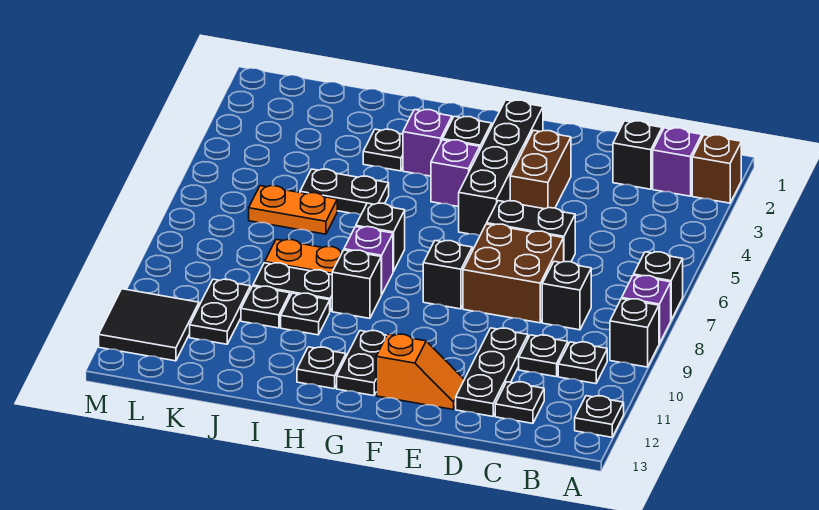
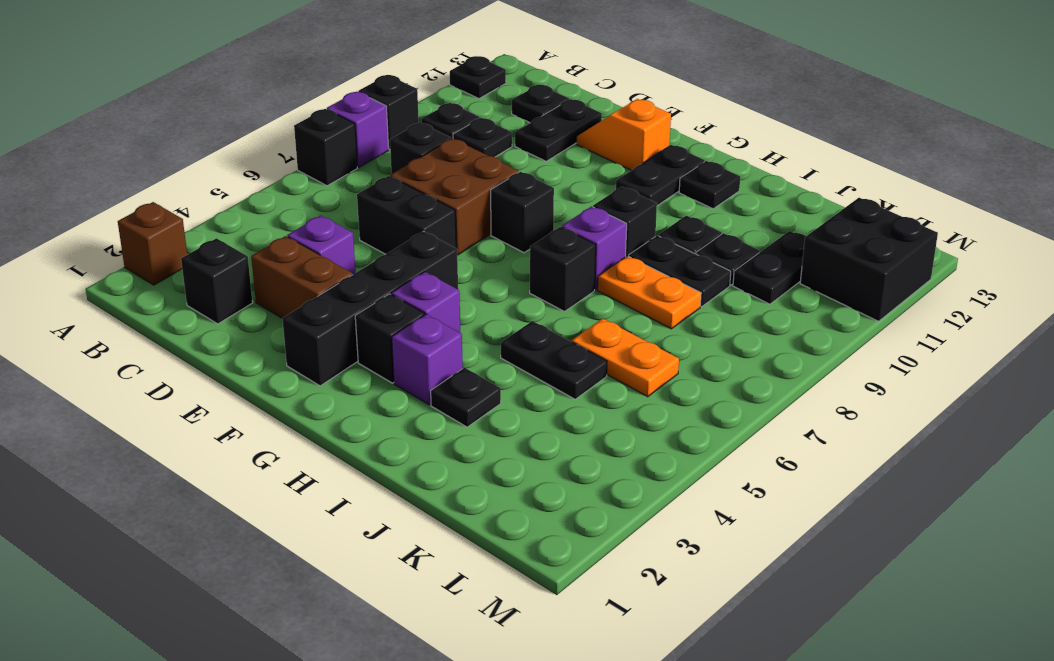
purple brick B2 level 1 -> purple brick D4 level 1
black plate D10:D12 level 1 -> black plate D11:D12 level 1
brown brick E3:E4 level 1 -> brown brick D3:E3 level 1
black tile L11:M12 level 1 -> black brick L11:M12 level 1

